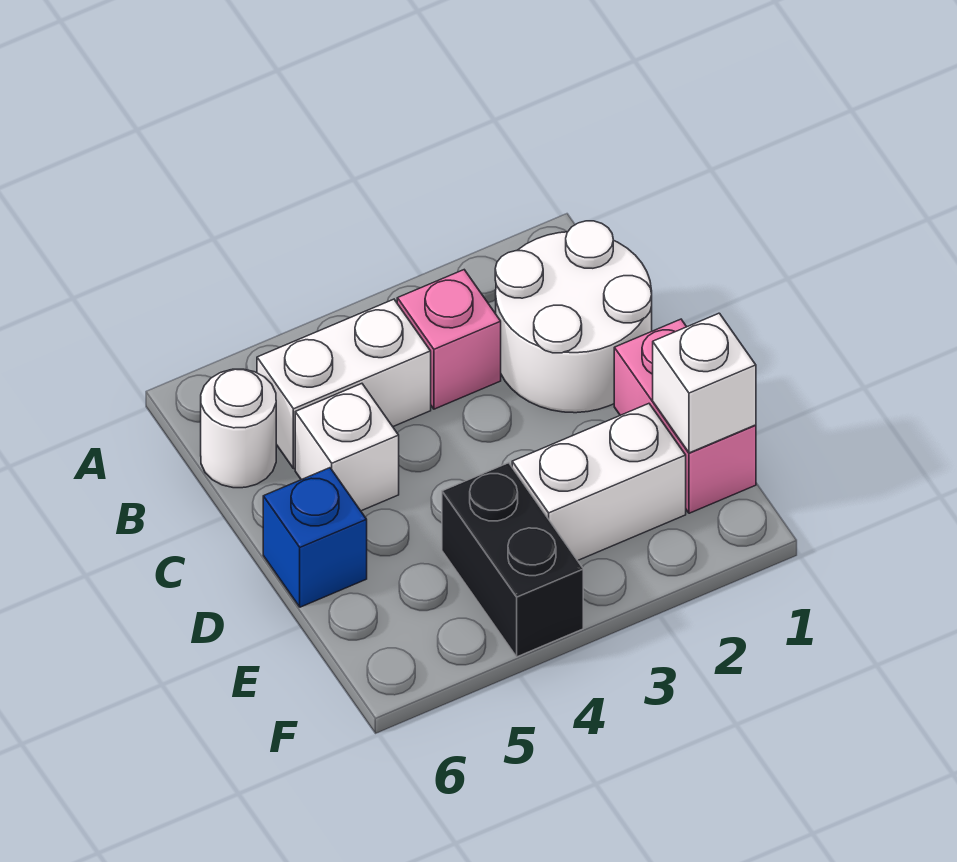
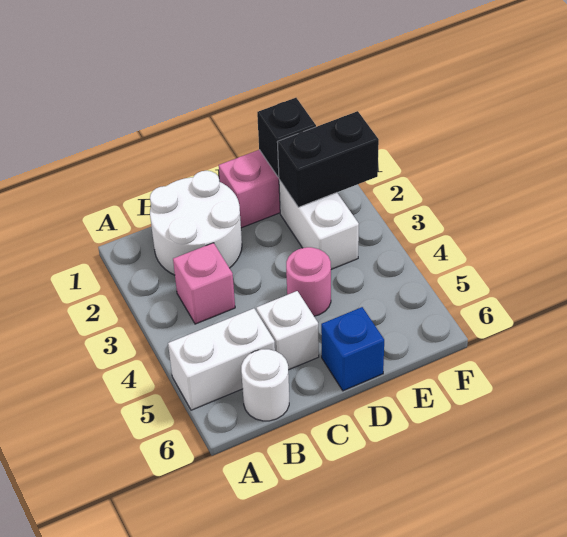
white brick B4:B5 level 1 -> white brick A5:B5 level 1
none -> pink round brick D4 level 1
white brick E1 level 2 -> black brick E1 level 2
black brick E4:F4 level 1 -> black brick E2:F2 level 2

